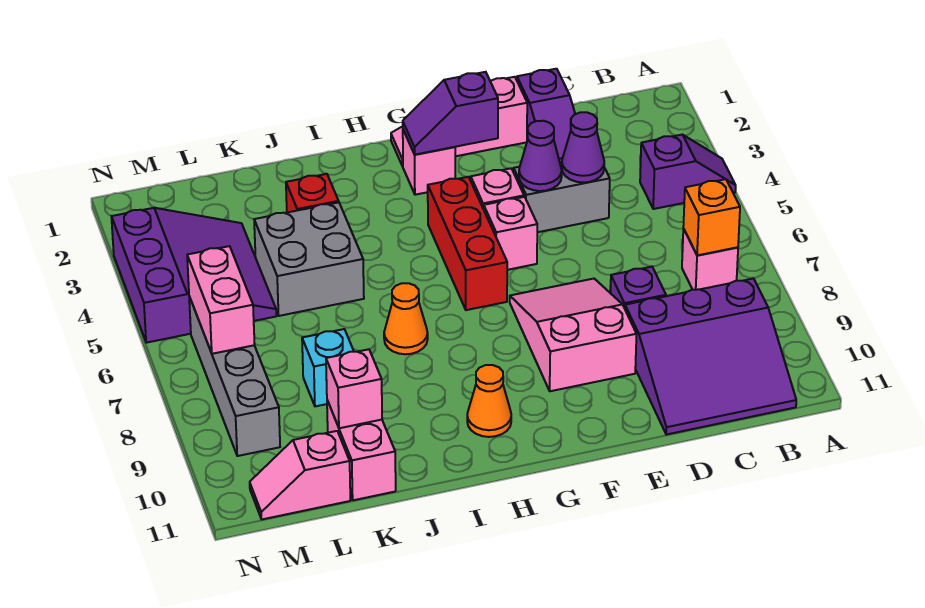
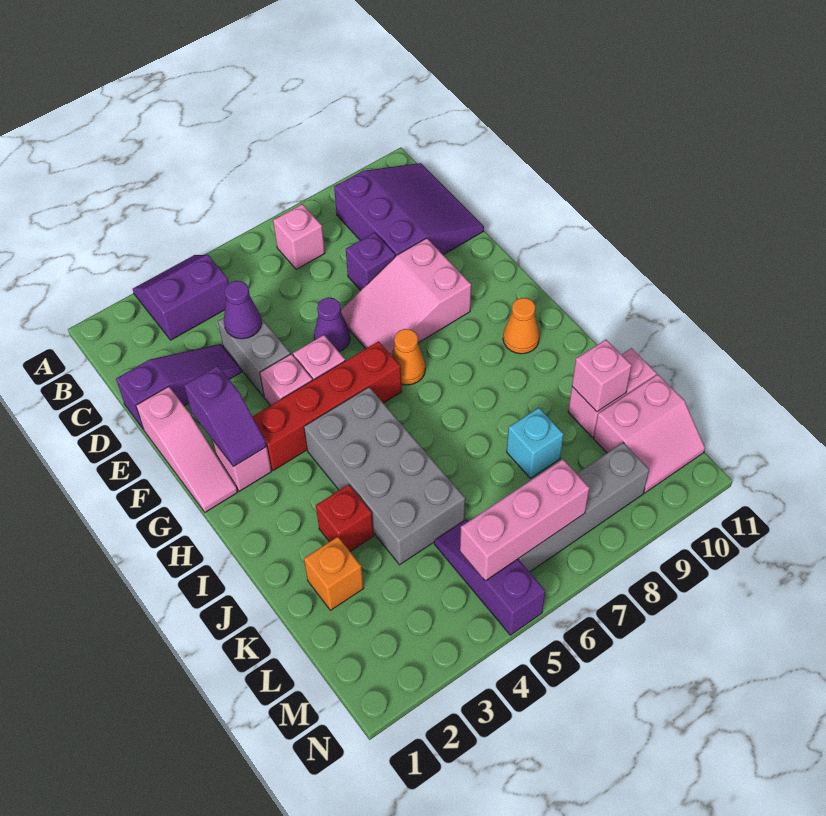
purple slope A4:B4 level 1 top B -> purple slope A3:B4 level 1 top B
orange brick B7 level 2 -> orange brick K2 level 1
purple cone E4 level 2 -> purple cone E6 level 1
red brick G4:G6 level 1 -> red brick G3:G6 level 1
orange cone I7 level 1 -> orange cone G7 level 1
grey brick J4:K5 level 1 -> grey brick H4:K5 level 1
purple slope L3:N5 level 1 top N -> purple slope L5:N5 level 1 top N
pink slope L11:M11 level 1 top L -> pink slope L10:M11 level 1 top L
pink brick M6:M7 level 2 -> pink brick M5:M7 level 2

